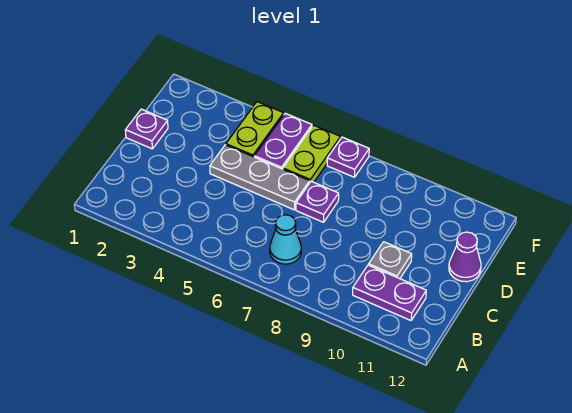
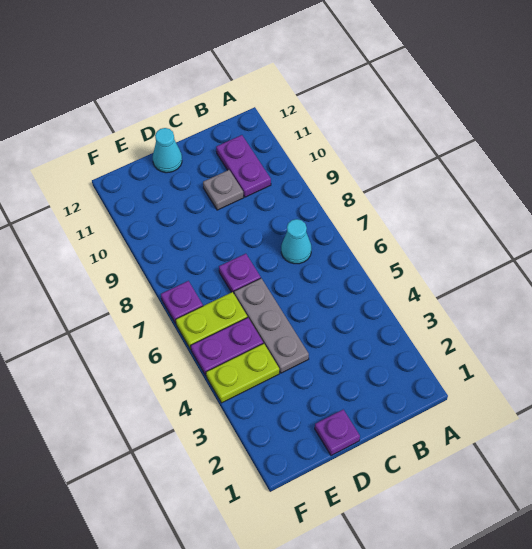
purple cone D12 level 1 -> cyan cone D12 level 1

